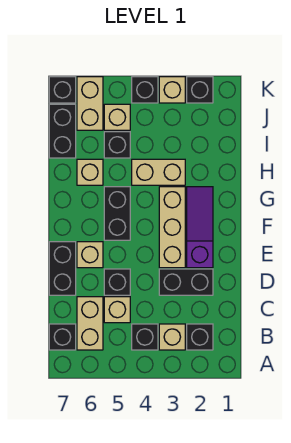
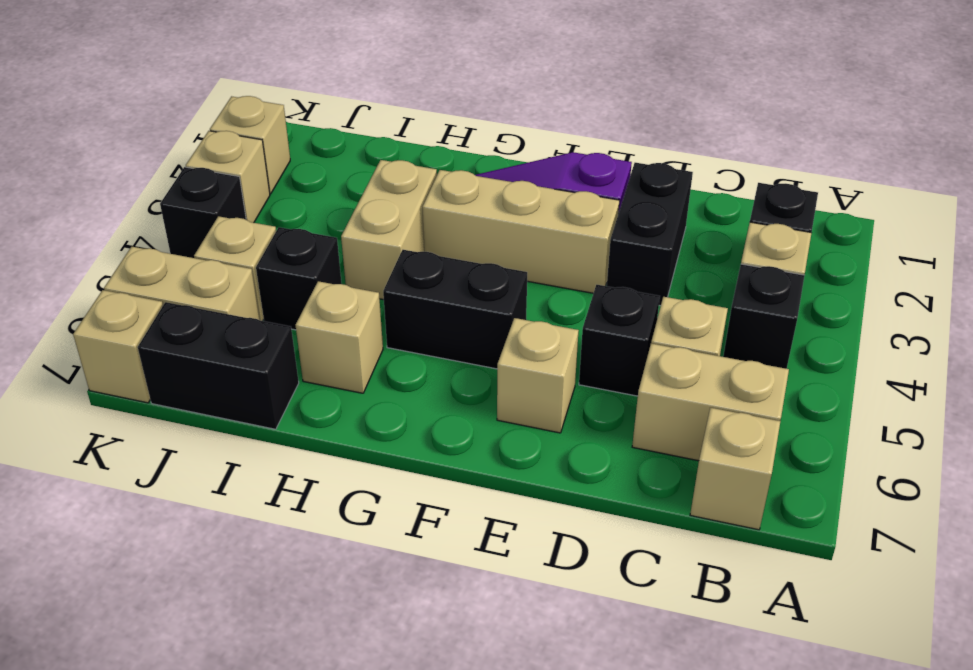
black brick B7 level 1 -> tan brick B7 level 1
black brick D7:E7 level 1 -> none
black brick K2 level 1 -> tan brick K2 level 1
black brick K7 level 1 -> tan brick K7 level 1

